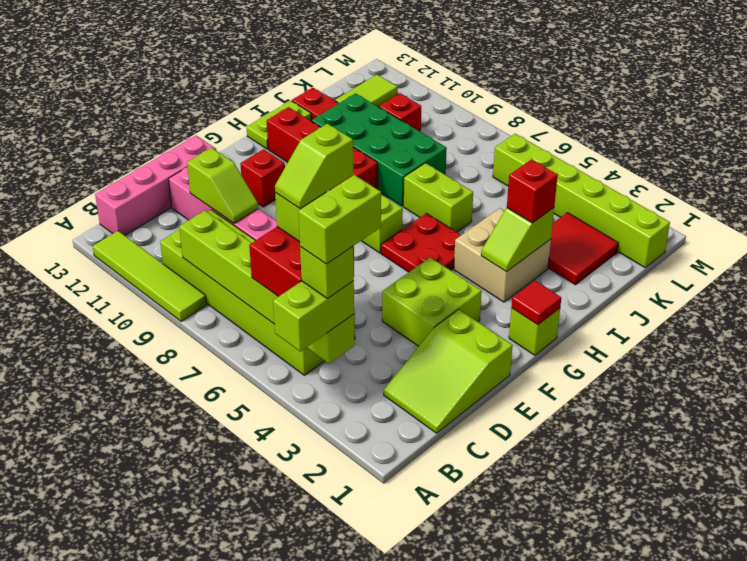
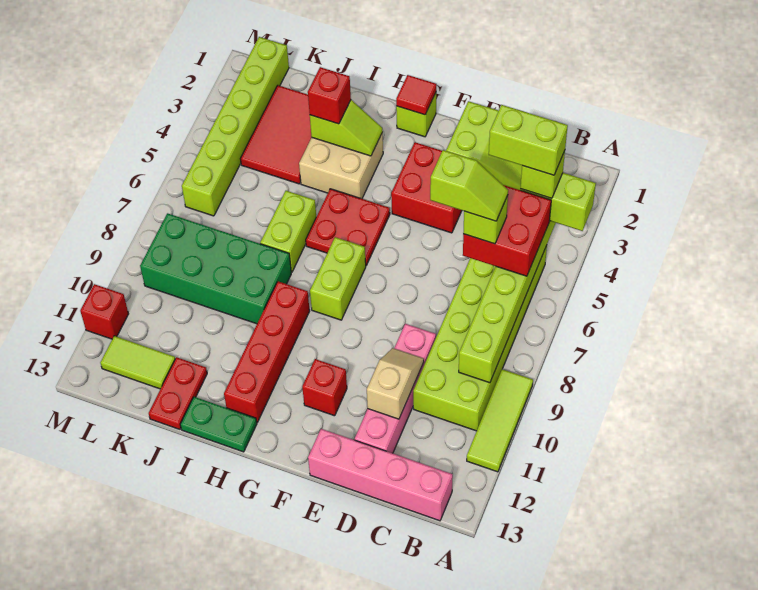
lime tile A9:A12 level 1 -> lime tile A9:A11 level 1
lime slope D10:D11 level 2 top 11 -> tan slope D10:D11 level 2 top 11
lime brick E3:F4 level 1 -> red brick E3:F4 level 1
lime plate H13:I13 level 1 -> green plate H13:I13 level 1
green brick I8:J11 level 1 -> green brick I8:L9 level 1
red tile J2:K3 level 1 -> red tile J2:K4 level 1
red brick K10 level 1 -> red brick M11 level 1

